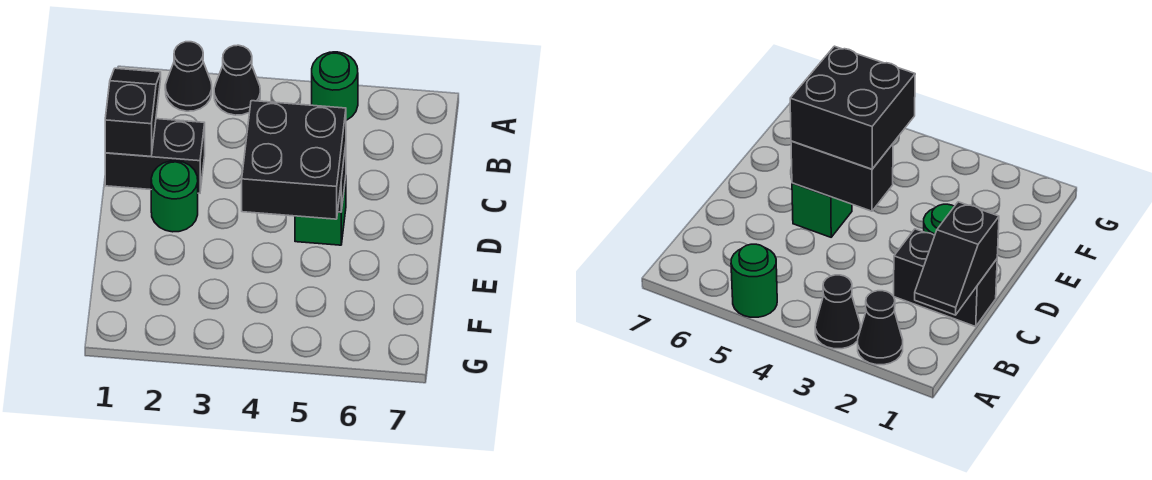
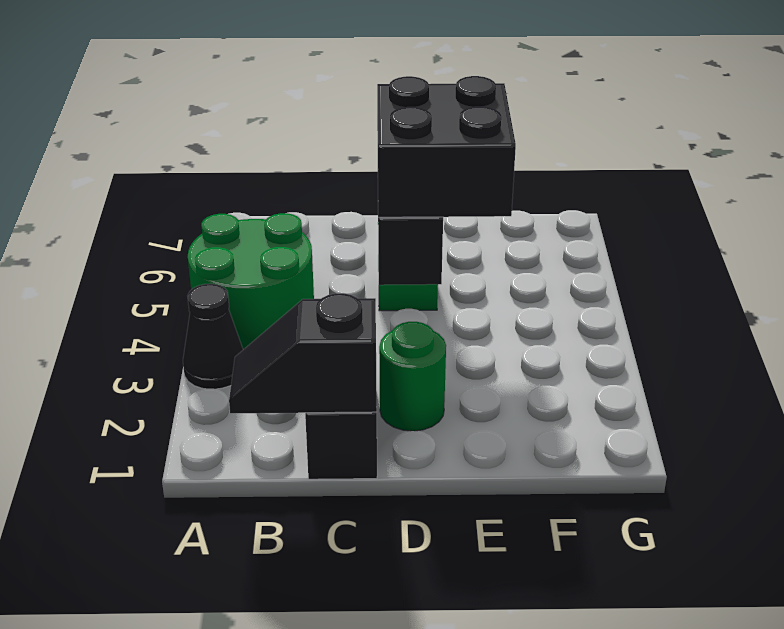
black cone A2 level 1 -> none
green round brick A5 level 1 -> green round brick A4:B5 level 1

